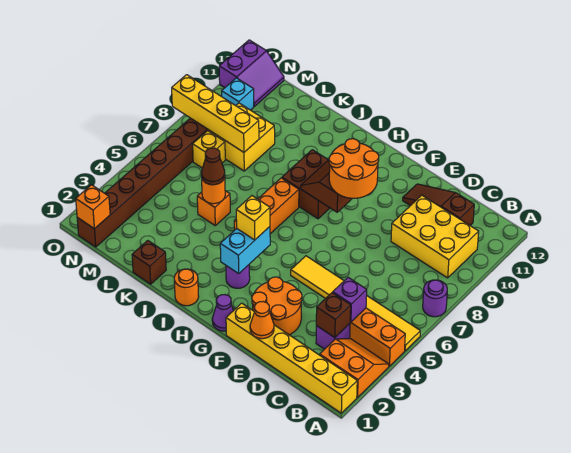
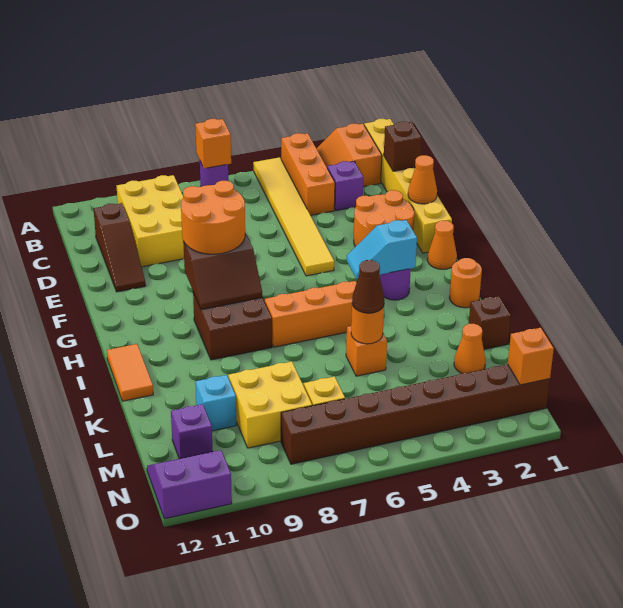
none -> orange brick A7 level 2
brown brick C3 level 2 -> brown brick C1 level 2
purple brick C4 level 2 -> purple brick M11 level 1
purple cone G1 level 1 -> orange cone G1 level 1
cyan brick H3:H4 level 2 -> cyan slope H3:H4 level 2 top 3
yellow brick H4 level 3 -> none
none -> orange tile I12:J12 level 1
none -> orange cone L2 level 1
yellow brick L8:O8 level 2 -> none
cyan brick N10 level 1 -> cyan brick L10 level 1

